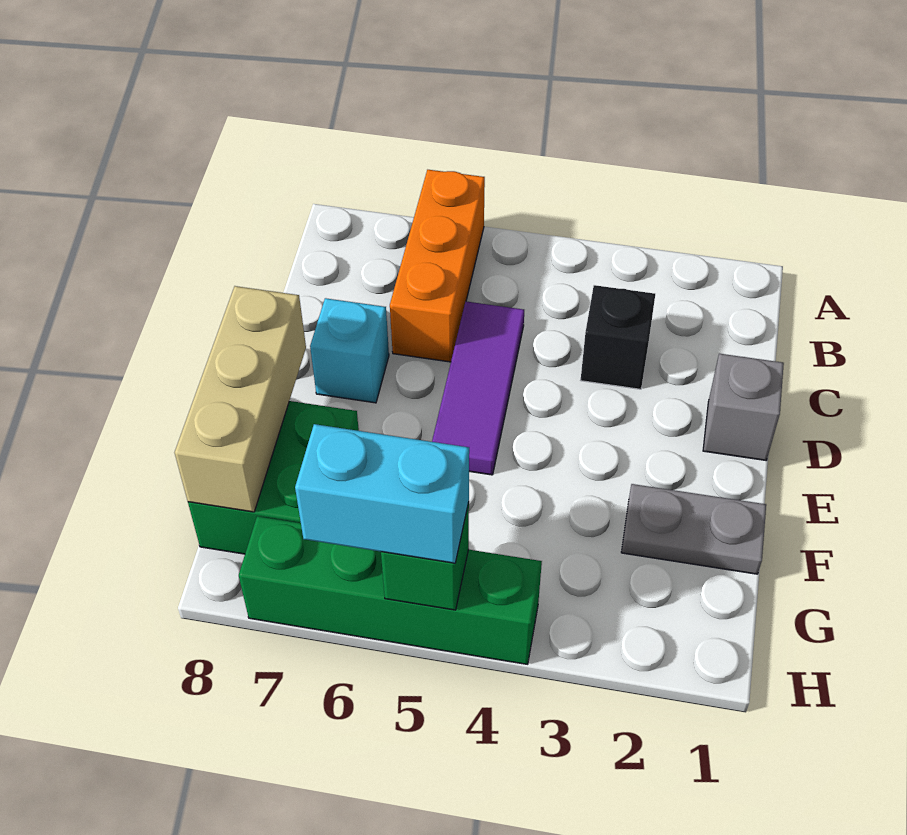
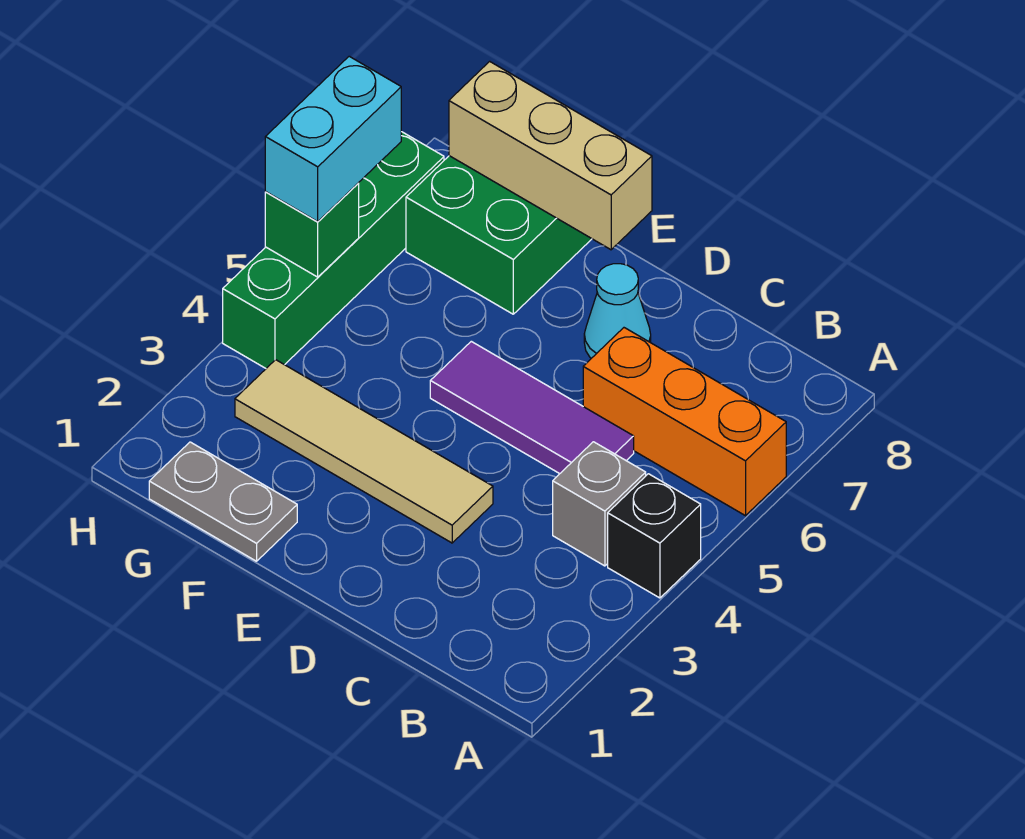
black brick C3 level 1 -> black brick A4 level 1
grey brick D1 level 1 -> grey brick B4 level 1
none -> tan tile D3:G3 level 1
cyan brick D7 level 1 -> cyan cone D7 level 1
grey plate F1:F2 level 1 -> grey plate F1:G1 level 1

